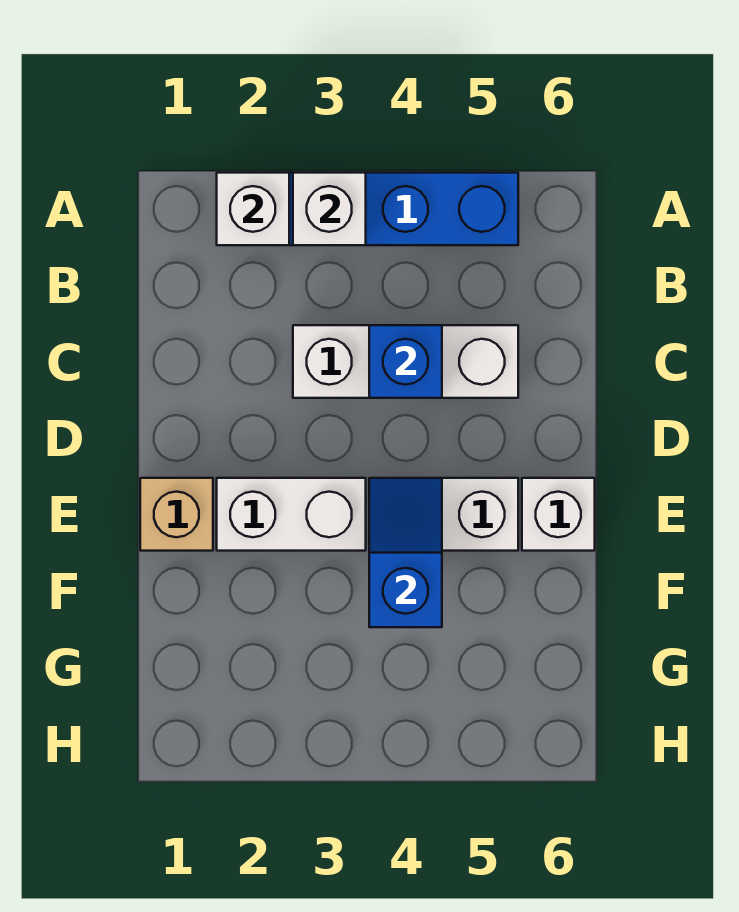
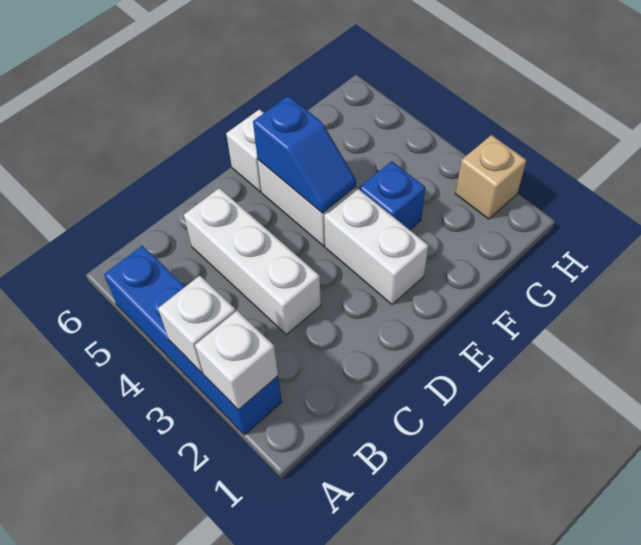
blue brick C4 level 2 -> blue brick F3 level 1
tan brick E1 level 1 -> tan brick H2 level 1
blue slope E4:F4 level 2 top F -> blue slope E4:E5 level 2 top 5

